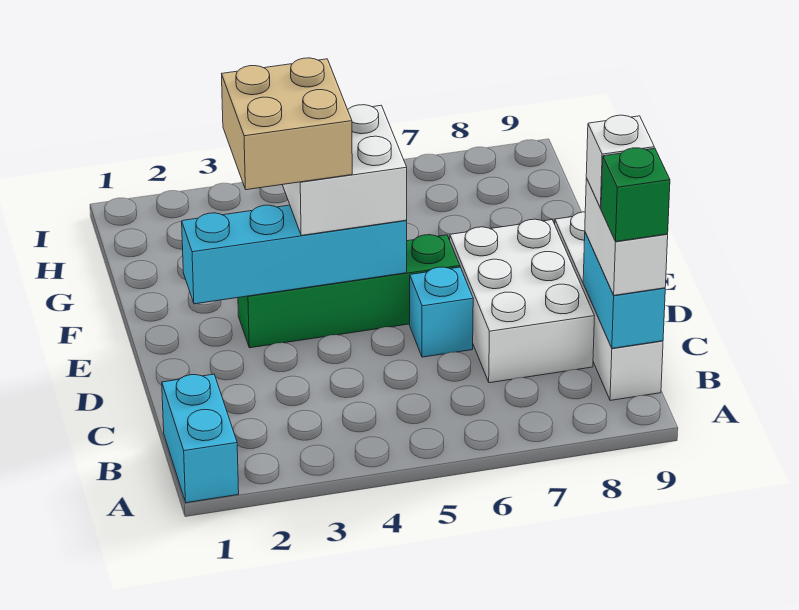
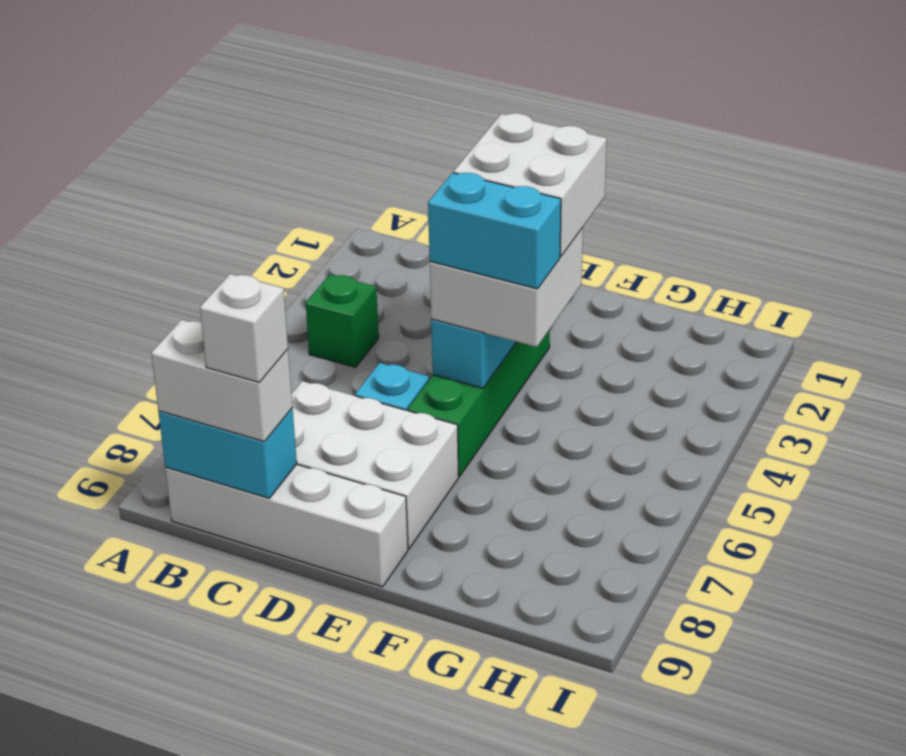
cyan brick A1:B1 level 1 -> cyan brick E5:F5 level 4
green brick B9 level 4 -> green brick B4 level 1
tan brick E3:F4 level 4 -> white brick E3:F4 level 4

